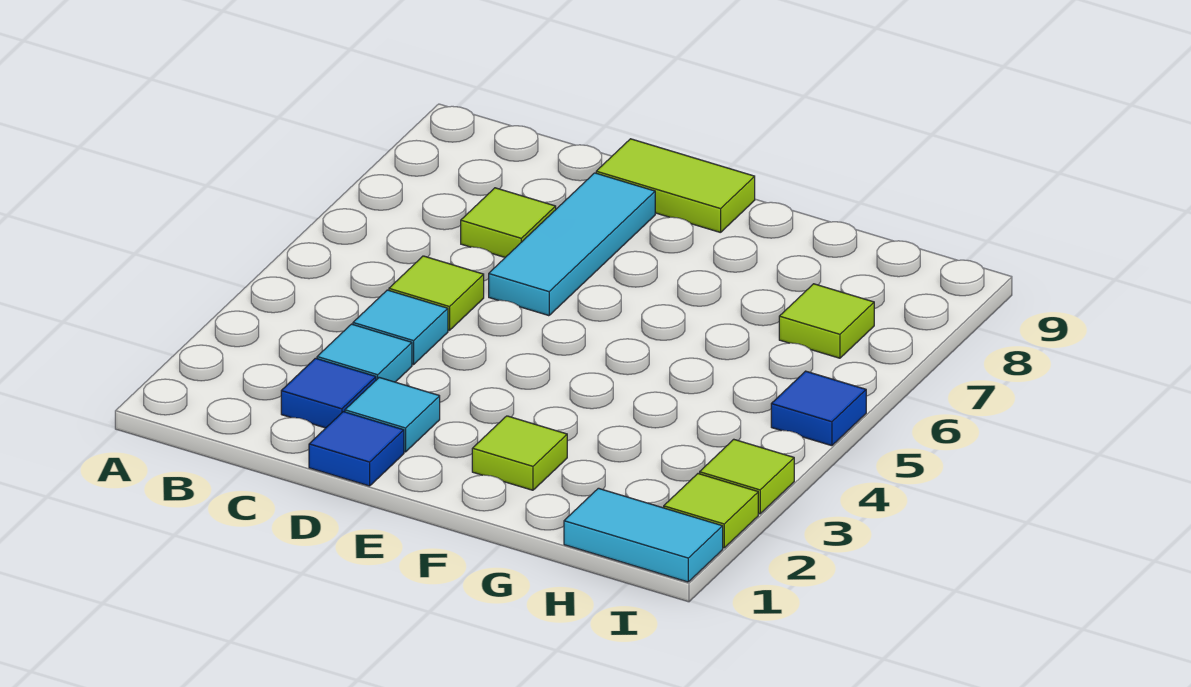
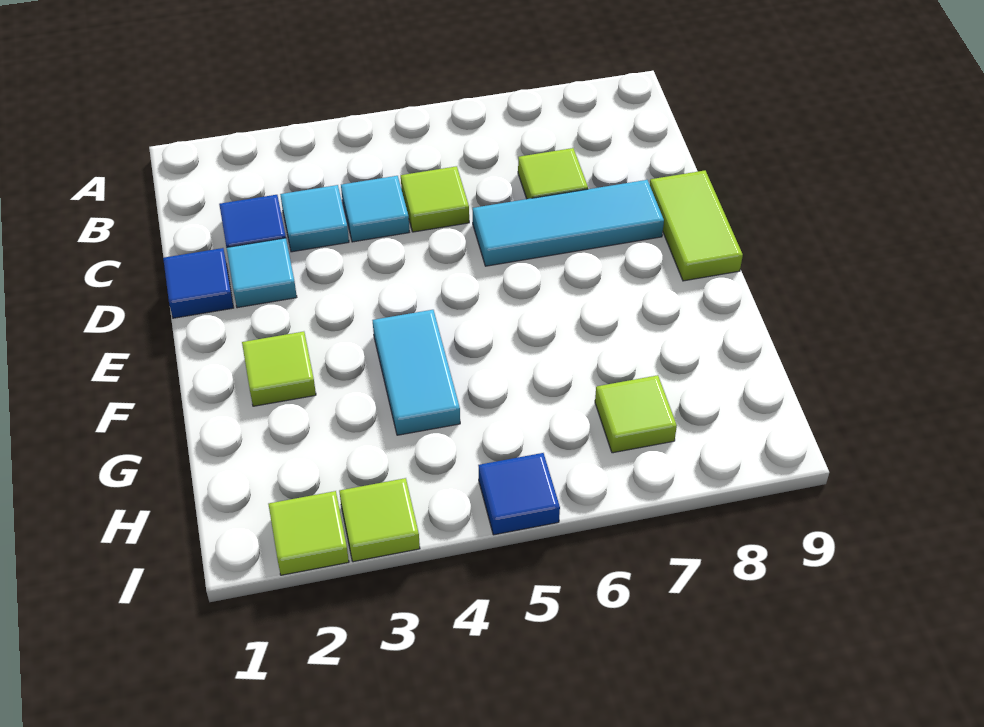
cyan tile H1:I1 level 1 -> cyan tile F4:G4 level 1

